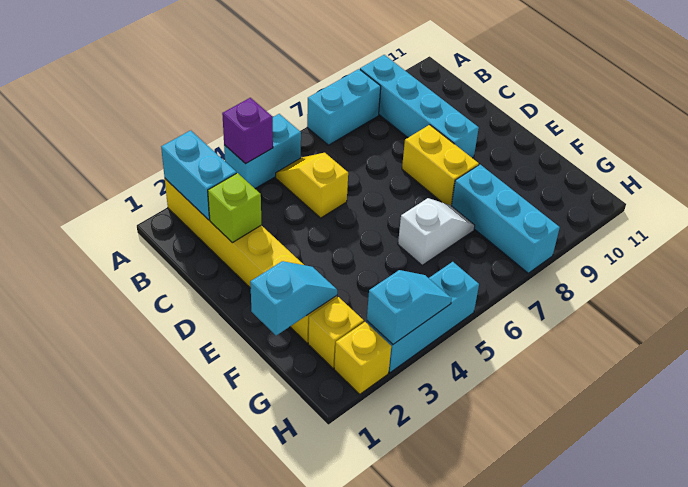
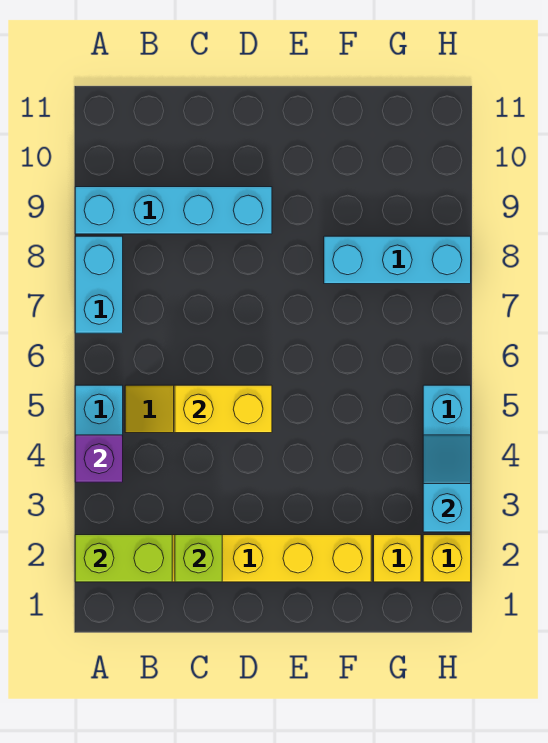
cyan brick A2:B2 level 2 -> lime brick A2:B2 level 2
yellow brick D8:E8 level 1 -> yellow brick C5:D5 level 2
cyan slope F1:F2 level 2 top 1 -> none
white slope F6:F7 level 1 top 6 -> none

